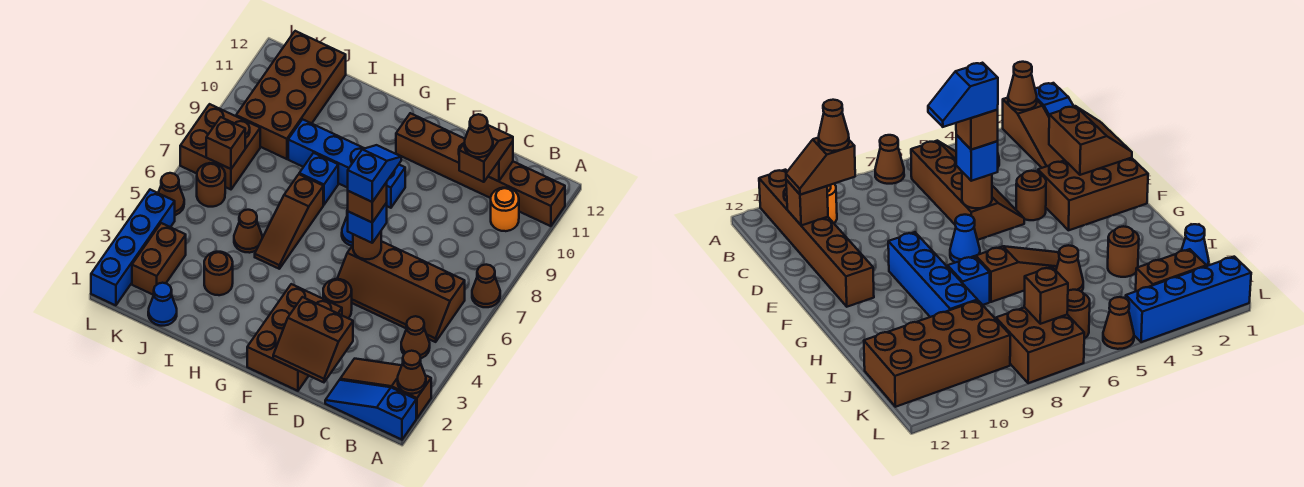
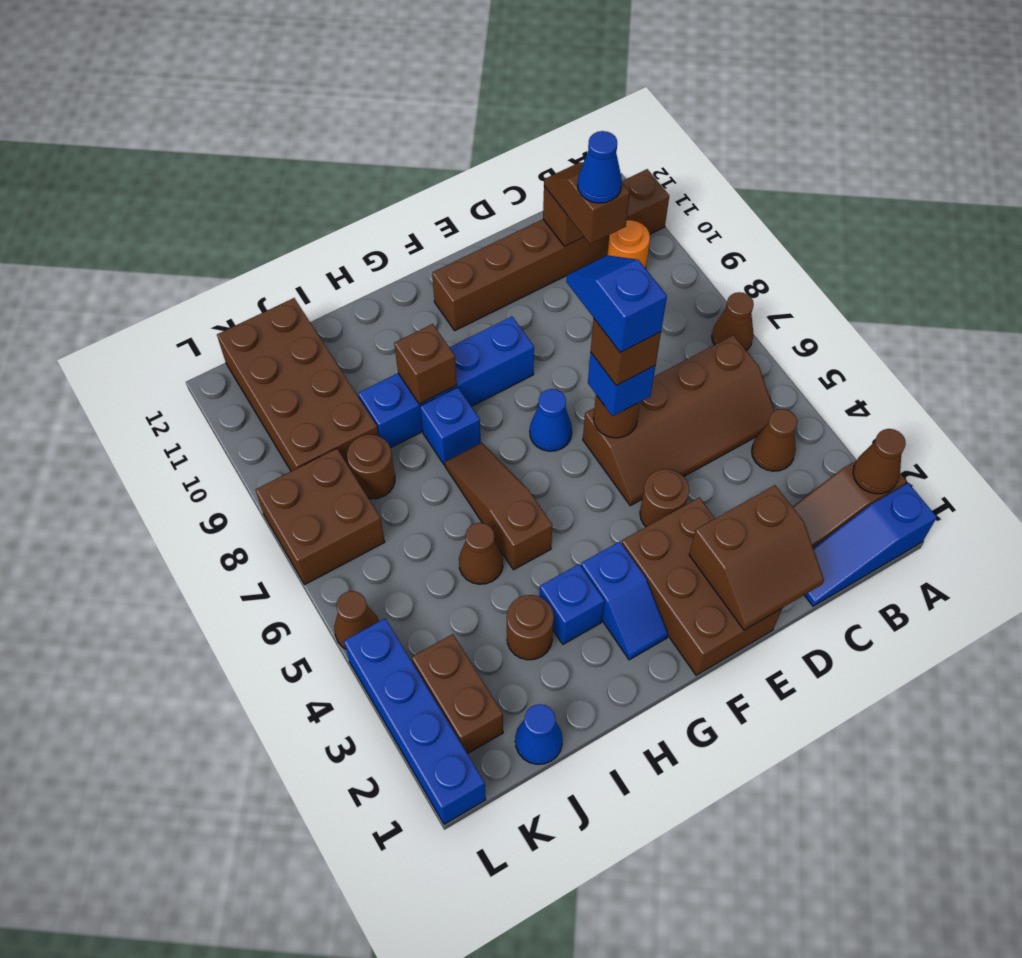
brown cone C10 level 4 -> blue cone C10 level 4
none -> blue slope G2:G3 level 1 top 3
none -> blue brick H3 level 1
brown slope H5:H7 level 1 top 7 -> brown slope H5:H7 level 1 top 5
brown round brick K6 level 1 -> brown round brick J8 level 1
brown brick K7 level 2 -> brown brick H9 level 2

